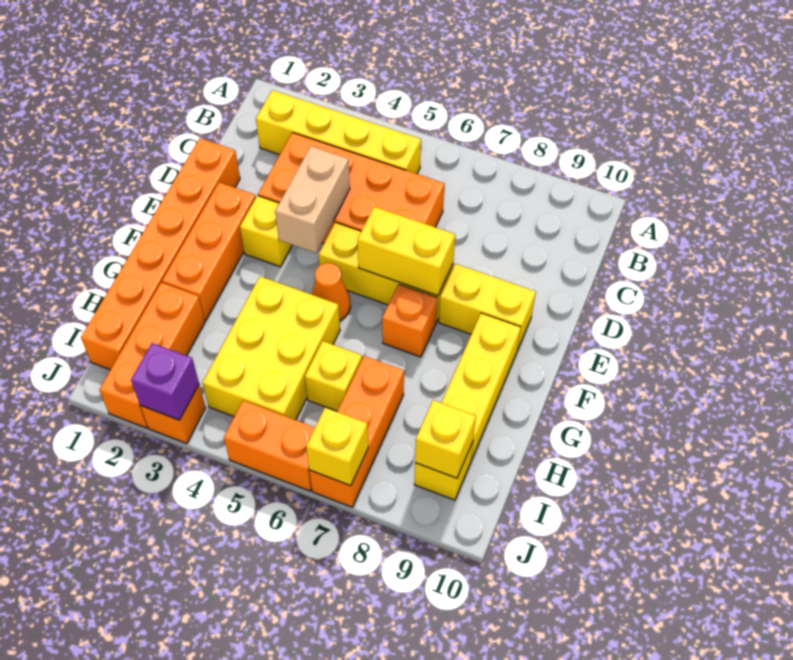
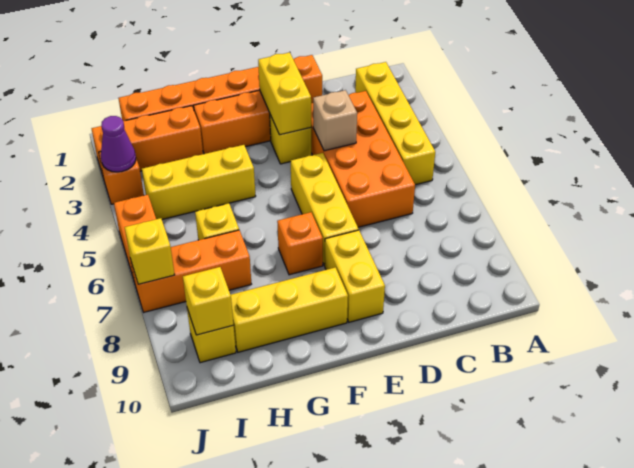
tan brick D4:E4 level 2 -> tan brick D4 level 2
yellow brick E6:E7 level 2 -> yellow brick E2:E3 level 2
orange cone F5 level 1 -> none
yellow brick G4:I5 level 1 -> yellow brick G4:I4 level 1
purple brick J3 level 2 -> purple cone J3 level 2

